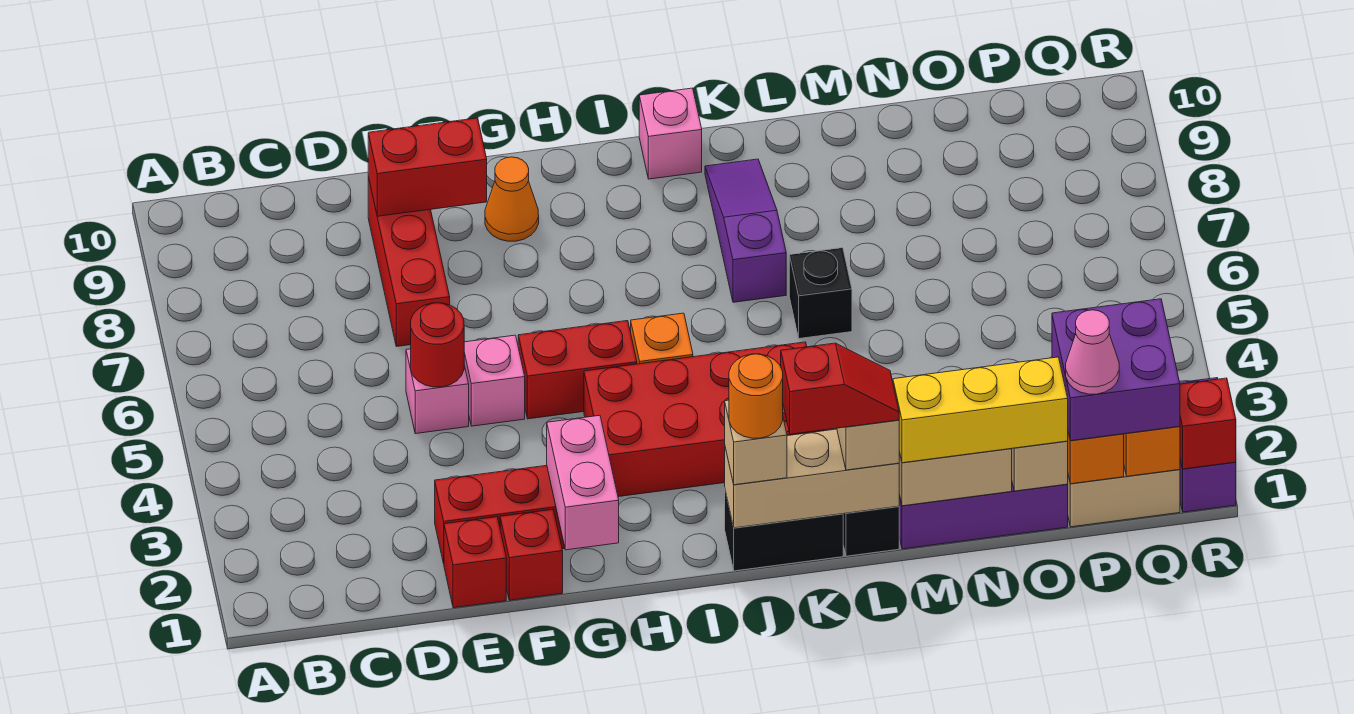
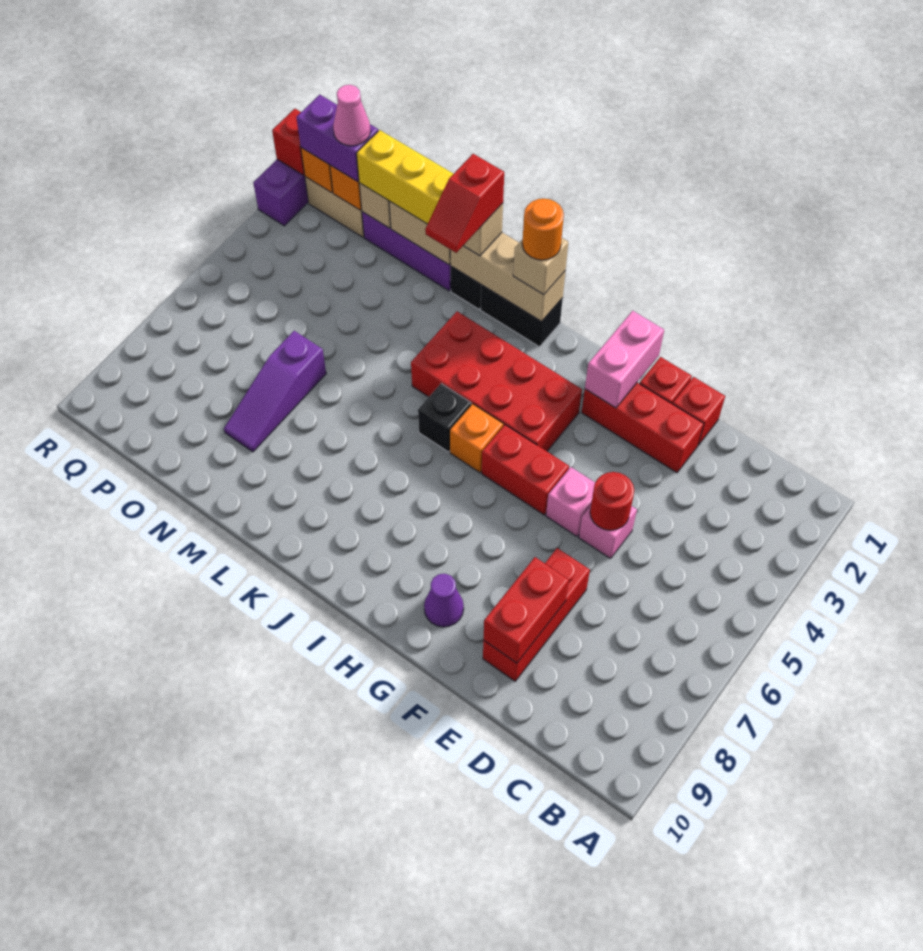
red brick E9:F9 level 2 -> red brick E8:E9 level 2
orange cone G9 level 1 -> purple cone G9 level 1
pink brick J10 level 1 -> none
red slope K1:L1 level 4 top K -> red slope L1:L2 level 4 top 1
purple slope K7:K9 level 1 top 7 -> purple slope N6:N8 level 1 top 6
black brick L6 level 1 -> black brick J5 level 1
purple brick P1:Q2 level 3 -> purple brick P1:Q1 level 3

